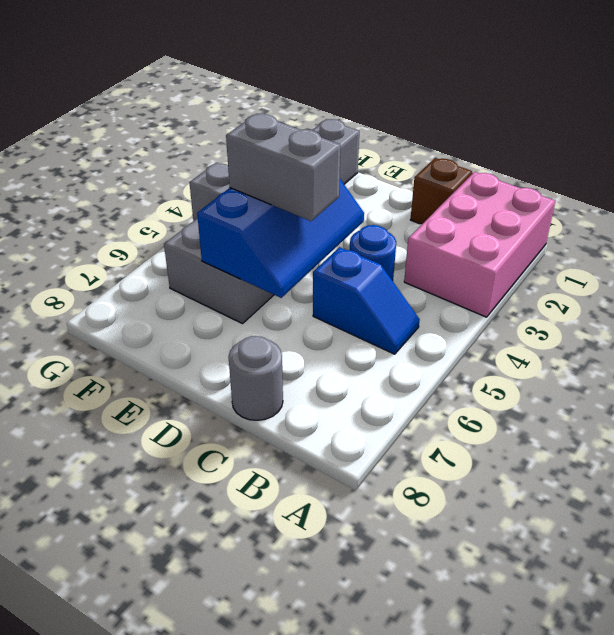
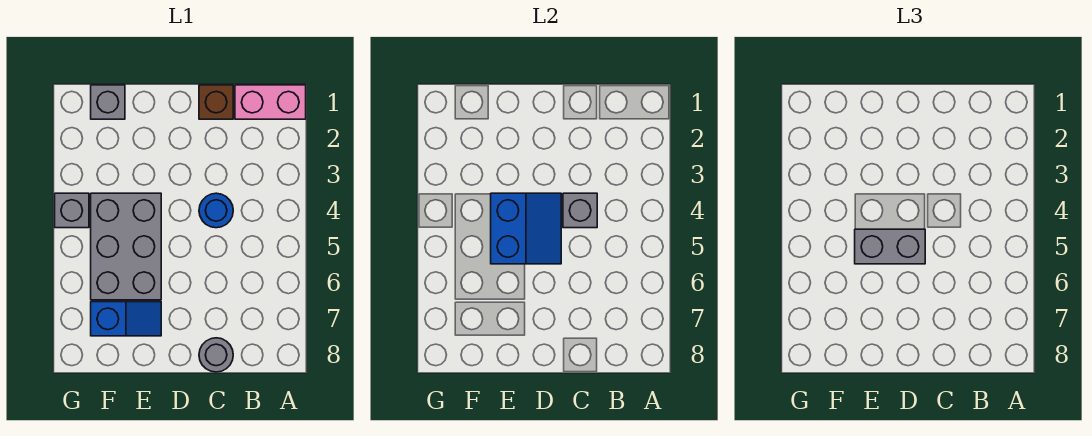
pink brick A1:B3 level 1 -> pink brick A1:B1 level 1
blue slope B5:C5 level 1 top C -> blue slope E7:F7 level 1 top F
none -> grey brick C4 level 2
blue slope D4:E6 level 2 top E -> blue slope D4:E5 level 2 top E

